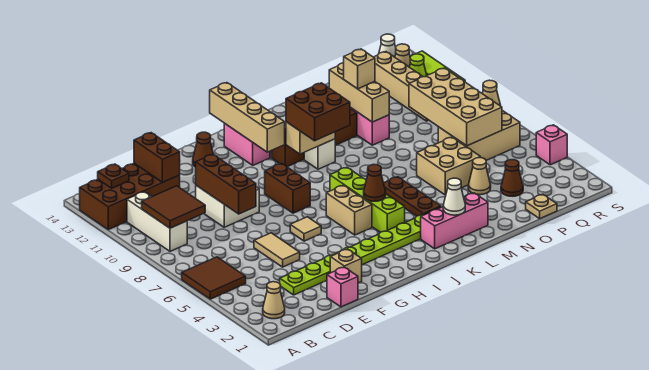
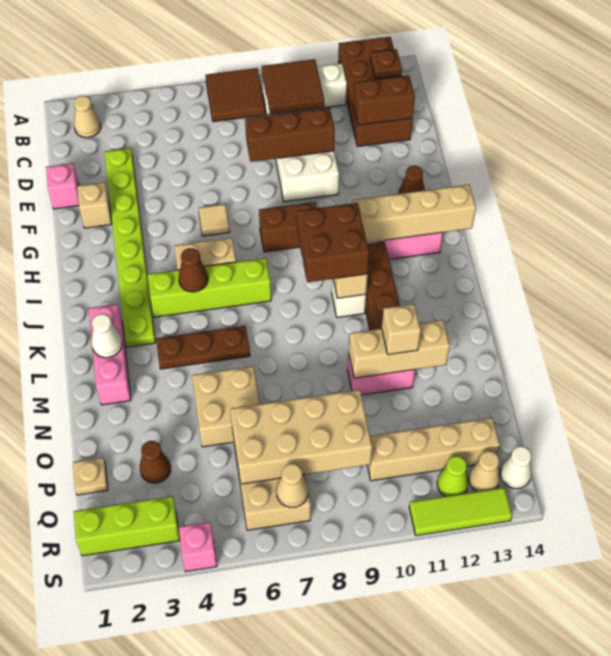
brown tile A5:B6 level 1 -> brown tile A7:B8 level 1
tan tile E5:E6 level 1 -> none
tan cone O4 level 1 -> none
none -> lime brick R1:R3 level 1

